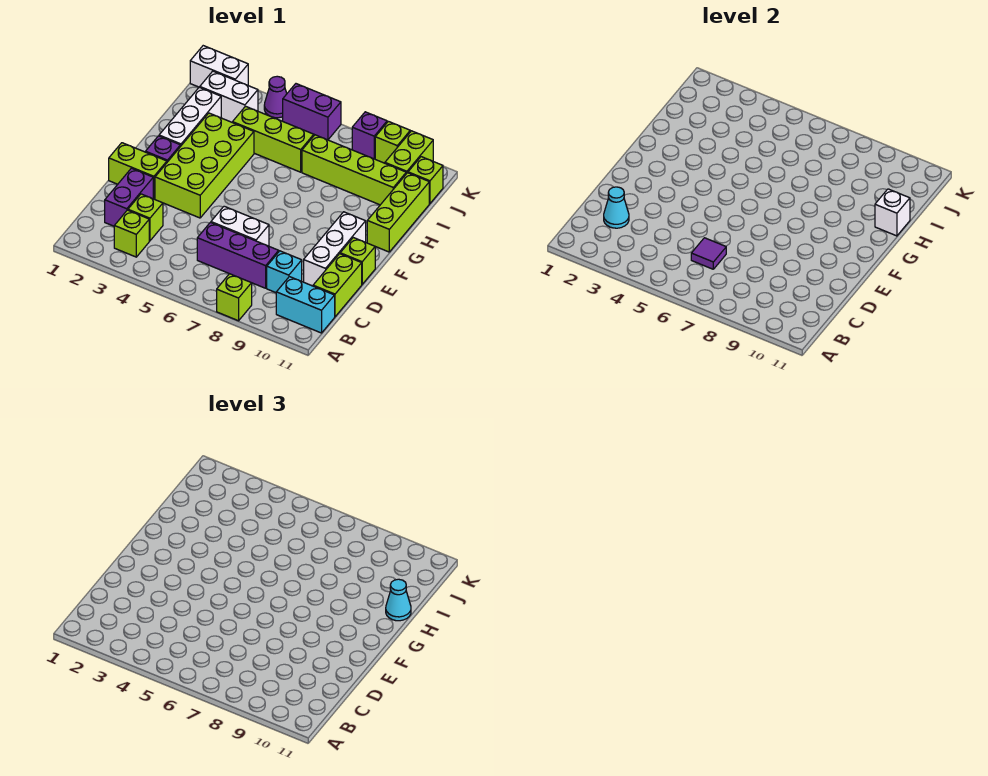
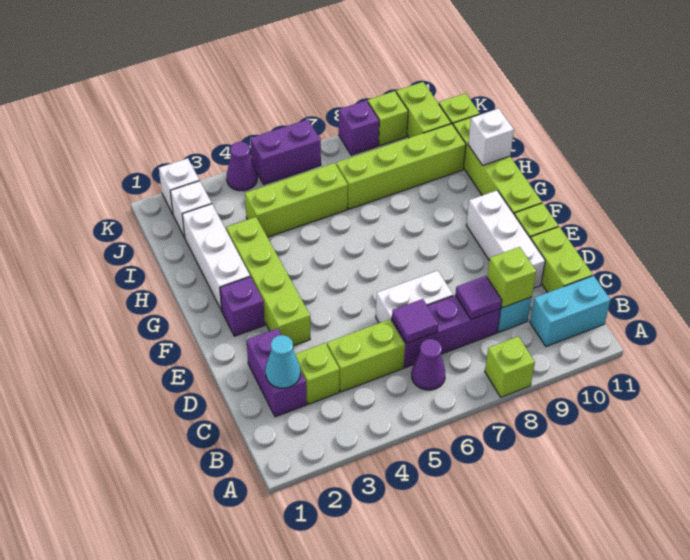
lime brick B3 level 1 -> lime brick C9 level 2
none -> purple cone B6 level 1
none -> purple tile C8 level 2
lime brick E1:E2 level 1 -> lime brick C4:C5 level 1
lime brick E3:H4 level 1 -> lime brick E3:H3 level 1
lime brick G11:I11 level 1 -> lime brick F11:I11 level 1
cyan cone H11 level 3 -> none
white brick J2:J3 level 1 -> white brick J2 level 1
white brick K1:K2 level 1 -> white brick K2 level 1

